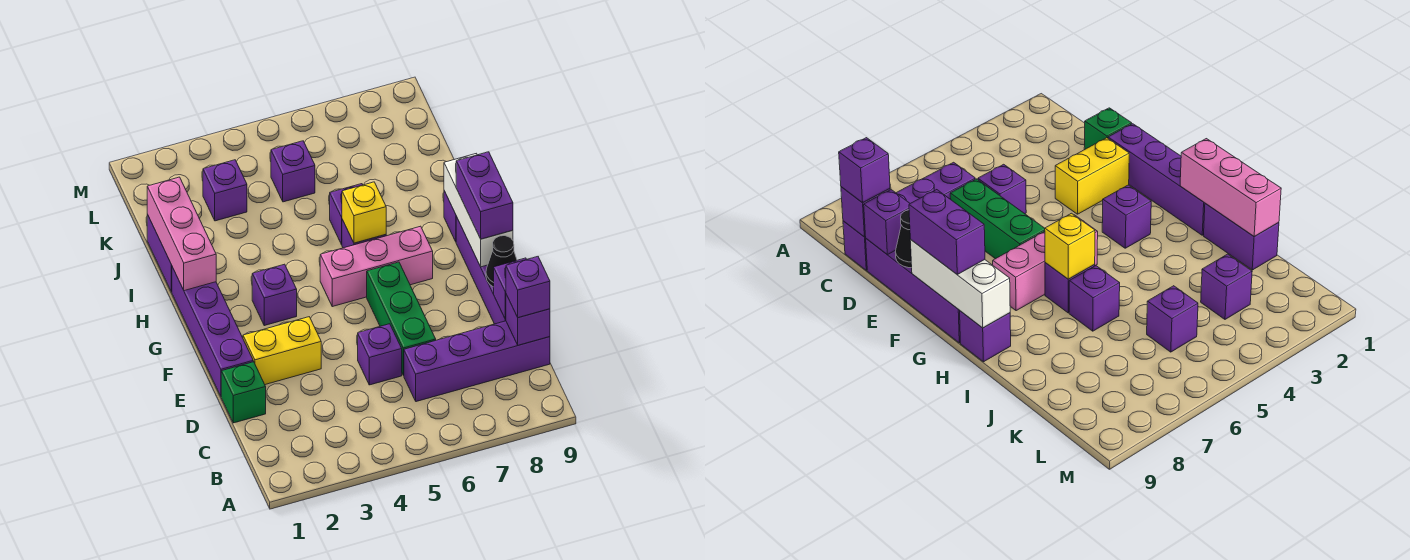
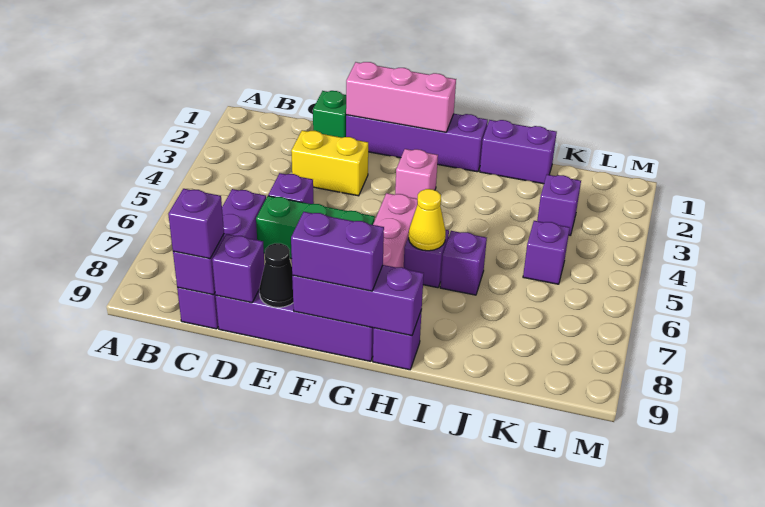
yellow brick E2:E3 level 1 -> yellow brick D3:E3 level 1
white brick F9:H9 level 2 -> purple brick F9:H9 level 2
purple brick G3 level 1 -> pink brick G3 level 1
pink brick H1:J1 level 2 -> pink brick E1:G1 level 2
yellow brick H6 level 2 -> yellow cone H6 level 2

